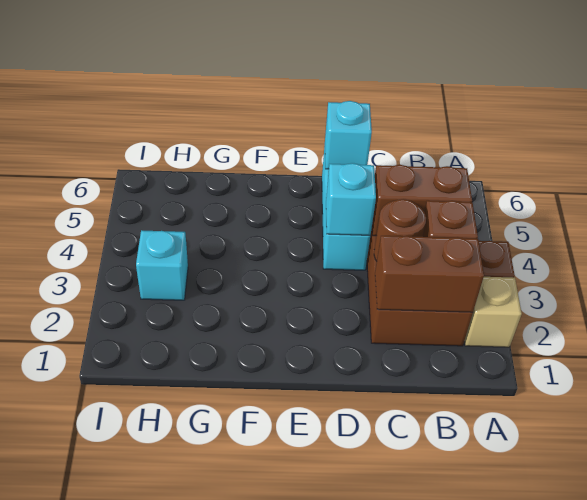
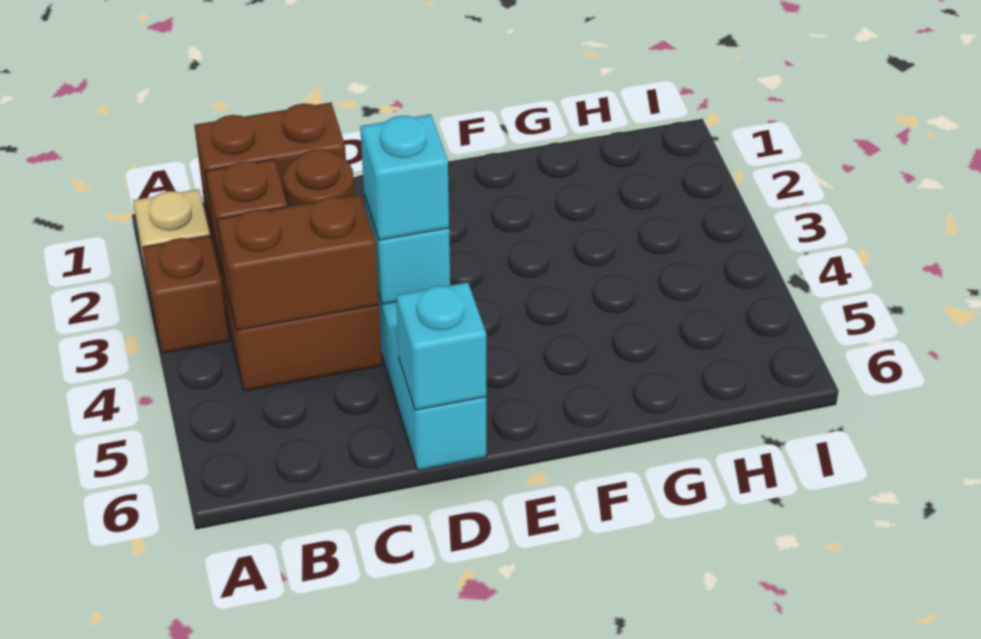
cyan brick H3 level 1 -> cyan brick D4 level 3

